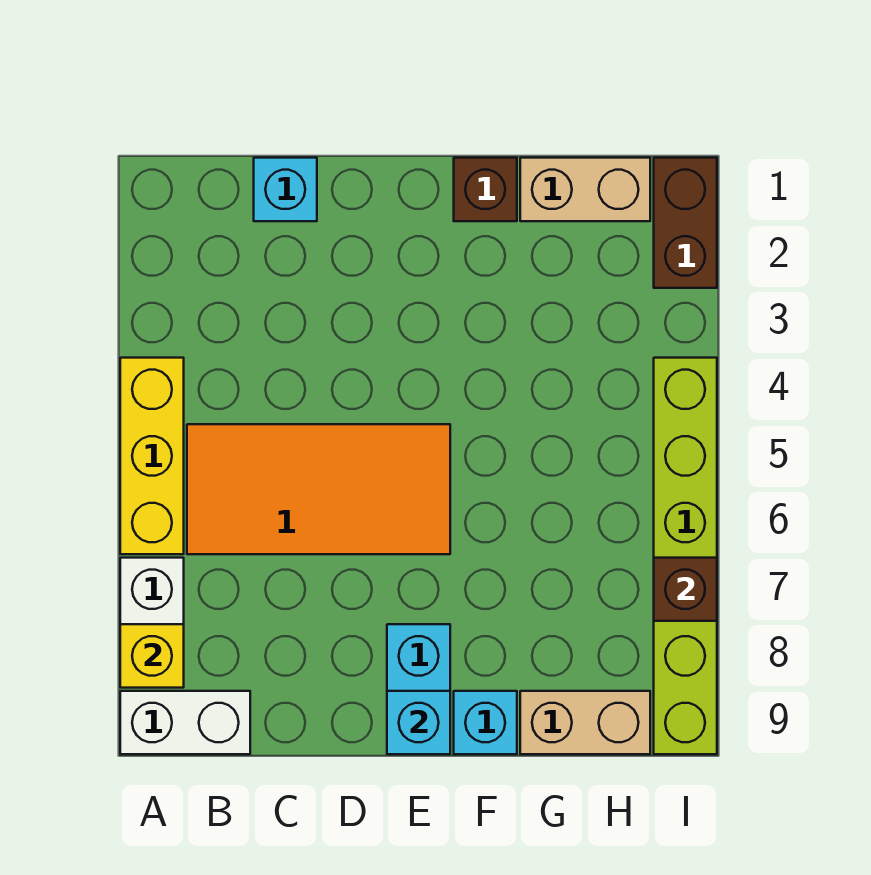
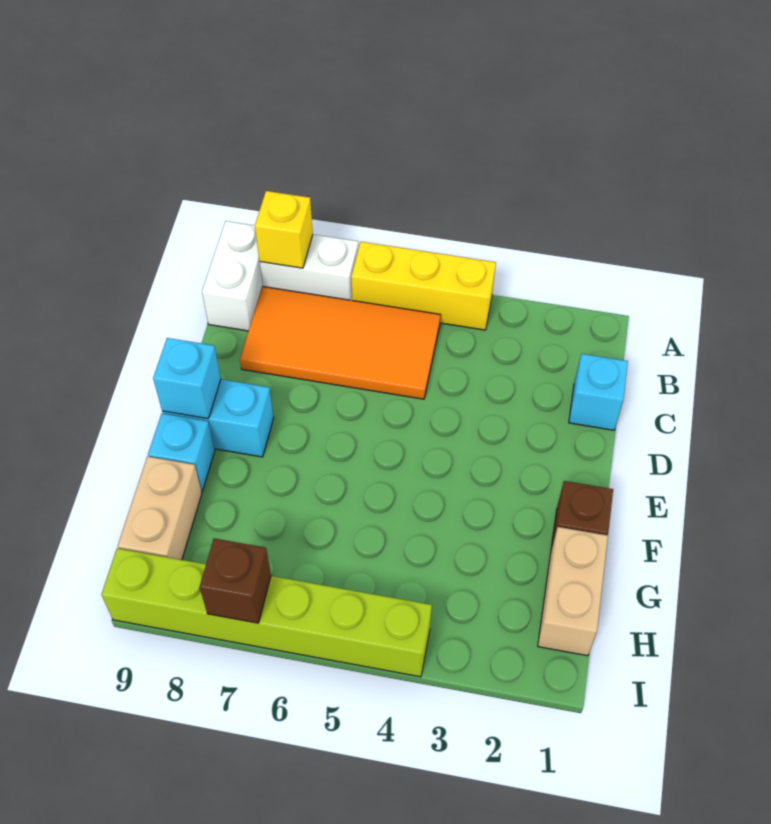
orange tile B5:E6 level 1 -> orange tile B5:C8 level 1
brown brick I1:I2 level 1 -> none

